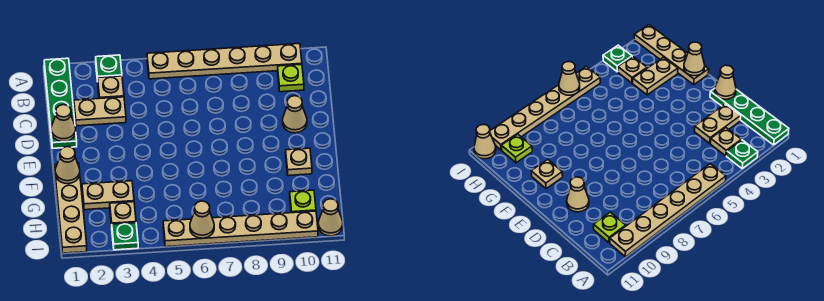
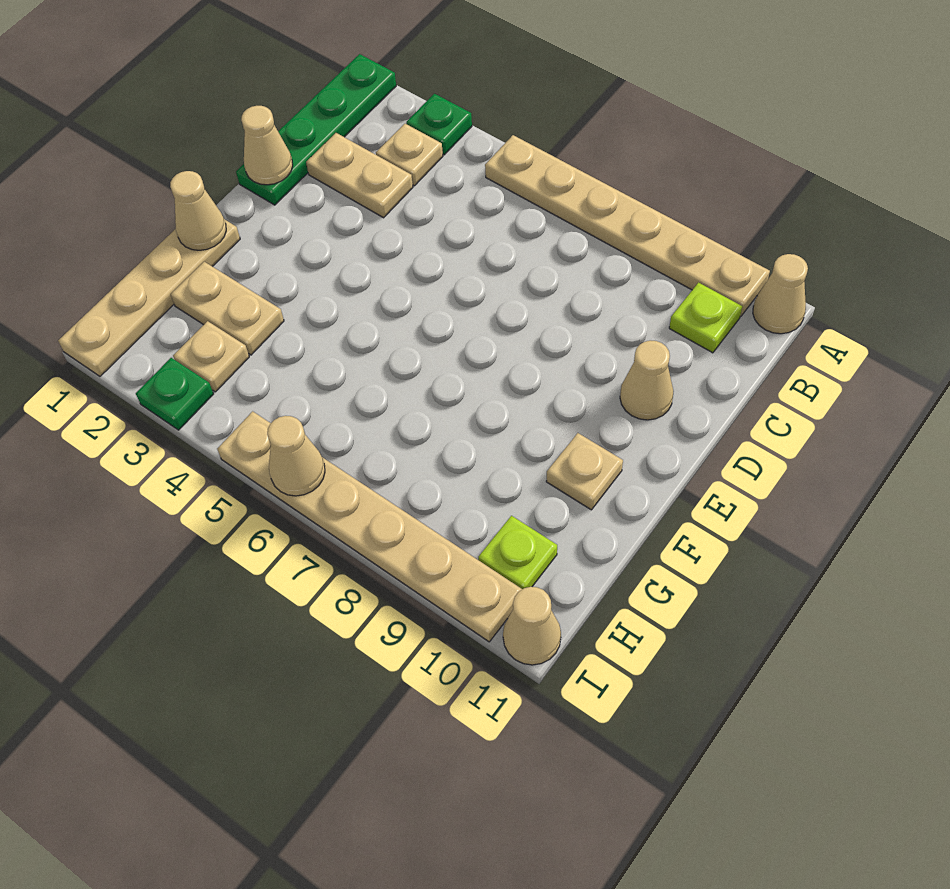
none -> tan cone A11 level 1

